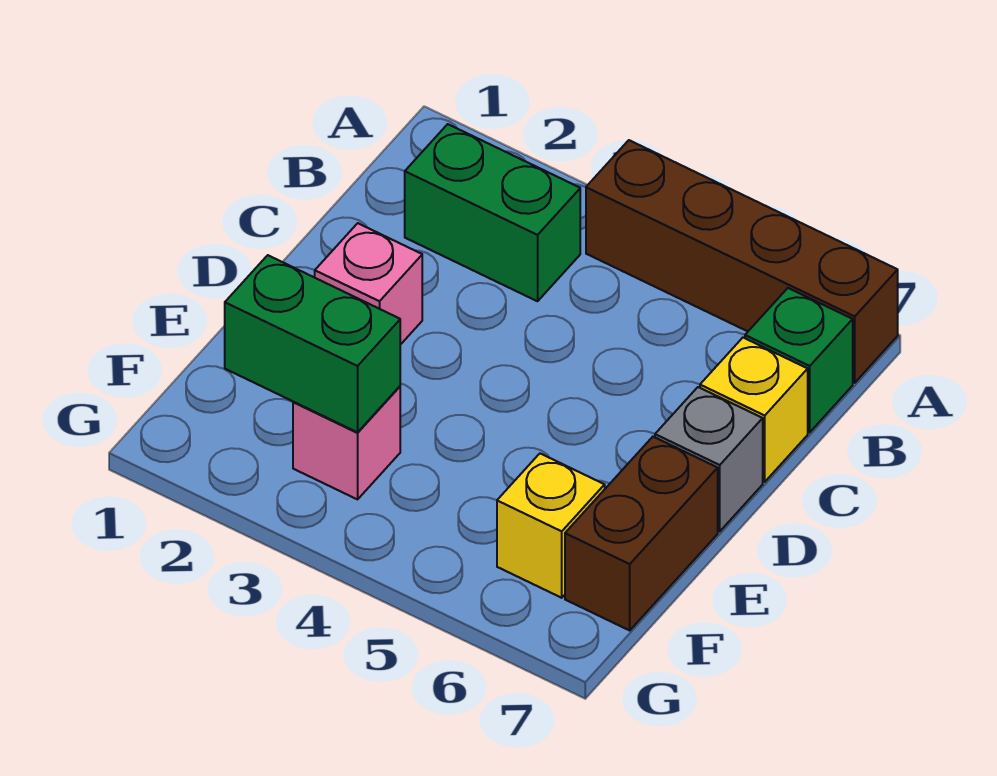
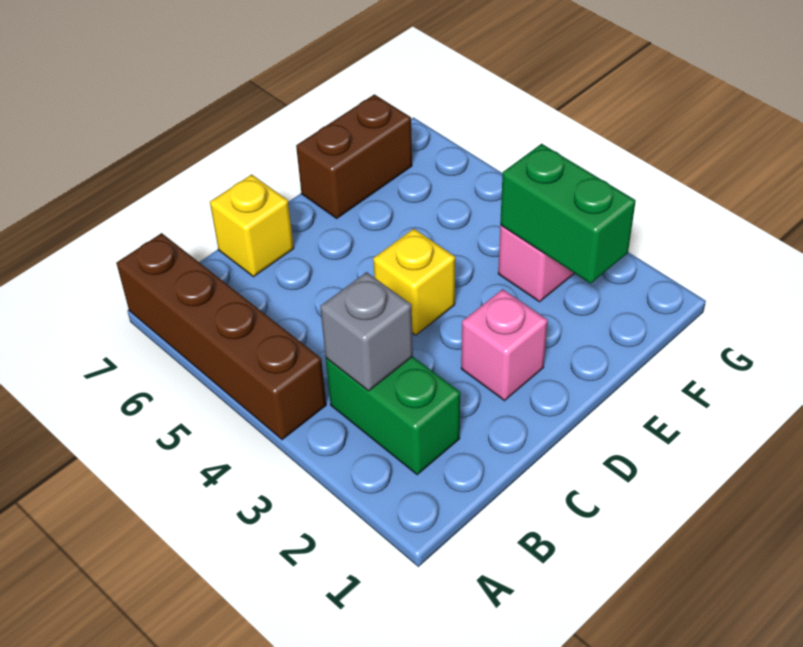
green brick B7 level 1 -> none
grey brick D7 level 1 -> grey brick B3 level 2
yellow brick F6 level 1 -> yellow brick D4 level 1

